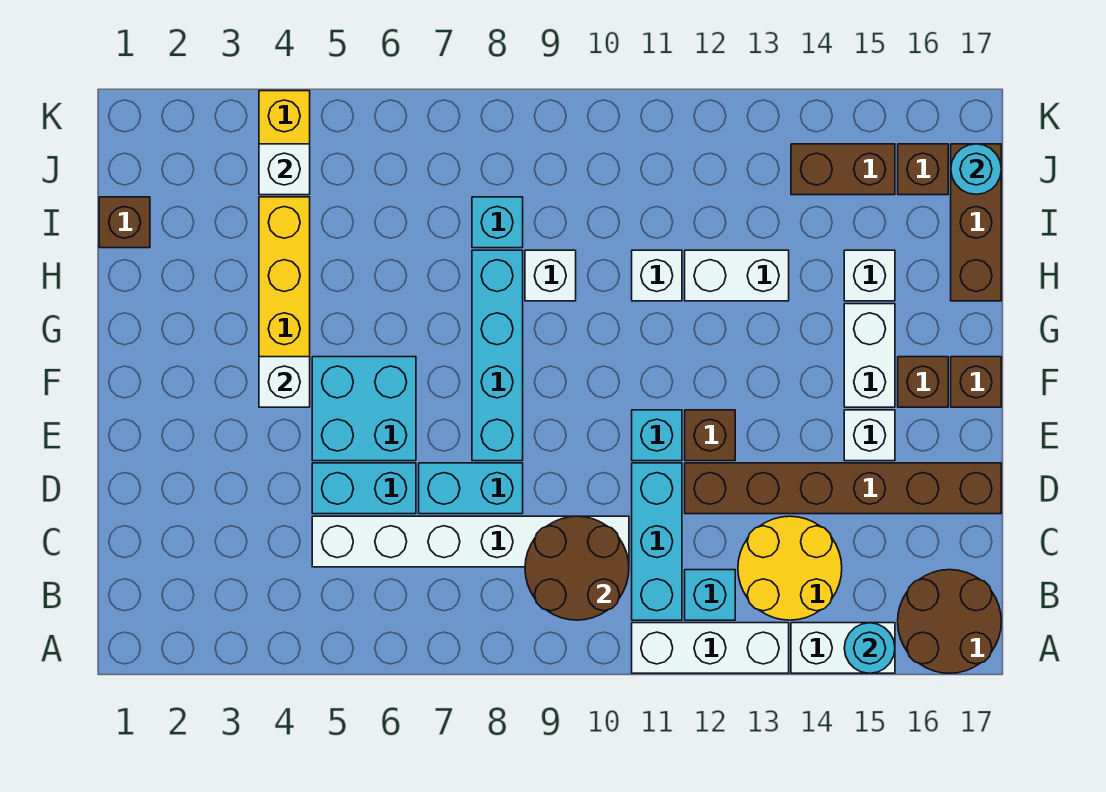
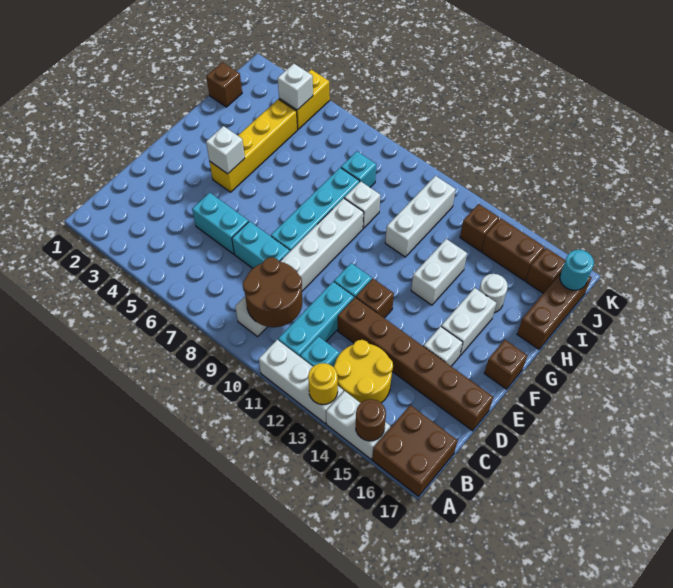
none -> yellow round brick A13 level 2
cyan round brick A15 level 2 -> brown round brick A15 level 2
brown round brick A16:B17 level 1 -> brown brick A16:B17 level 1
white brick C5:C10 level 1 -> white brick B9:G9 level 1
cyan brick E5:F6 level 1 -> none
brown brick F16 level 1 -> brown brick J13 level 1
white brick H11 level 1 -> white brick H11:J11 level 1
white brick H12:H13 level 1 -> white brick G13:H13 level 1
white brick H15 level 1 -> white round brick H15 level 1

